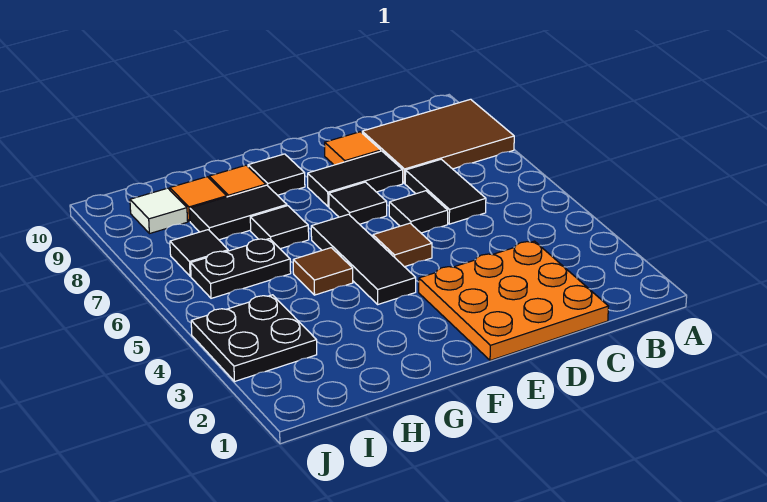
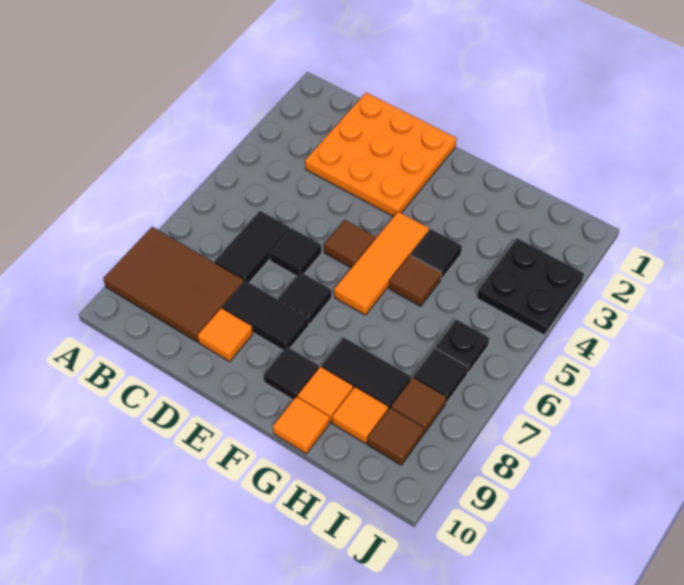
black tile F4:F6 level 1 -> orange tile F4:F6 level 1
black tile G7 level 1 -> black tile G4 level 1
none -> orange tile G10 level 1
black plate H6:I6 level 1 -> black plate I6 level 1
none -> brown tile I8 level 1
white tile I9 level 1 -> brown tile I9 level 1

